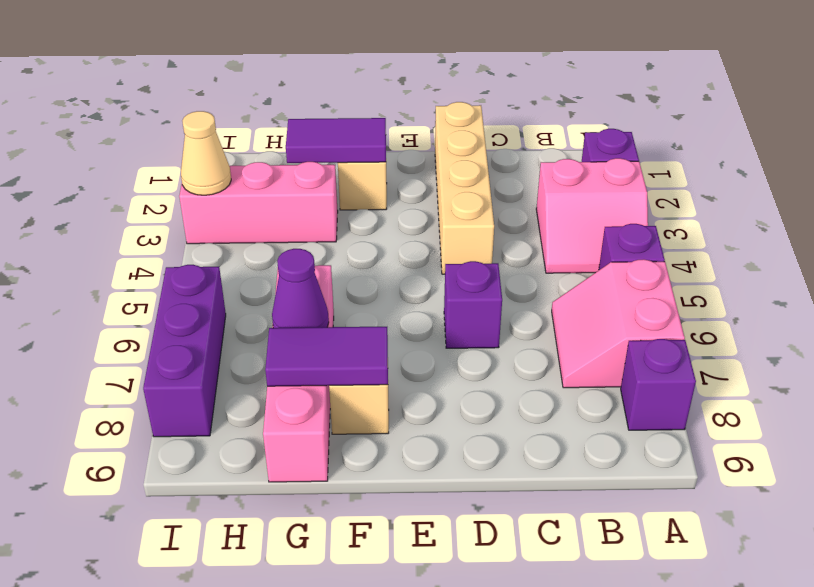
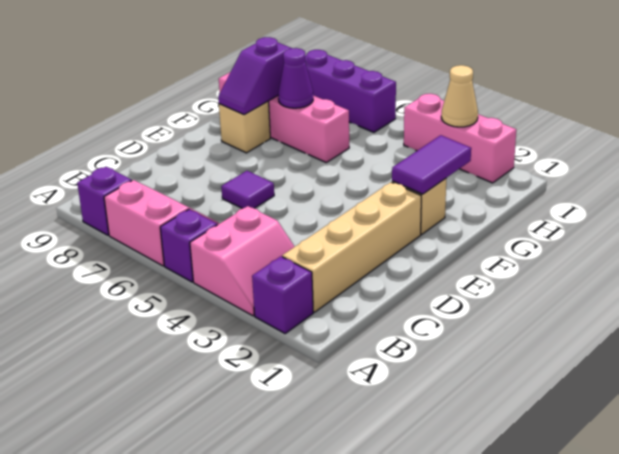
pink slope A3:B4 level 1 top 3 -> pink slope A3:B4 level 1 top 4
tan brick D1:D4 level 1 -> tan brick B2:E2 level 1
purple brick D6 level 1 -> purple tile D6 level 1
purple tile F8:G8 level 2 -> purple slope F8:G8 level 2 top G
pink brick G3:I3 level 1 -> pink brick I2:I4 level 1

